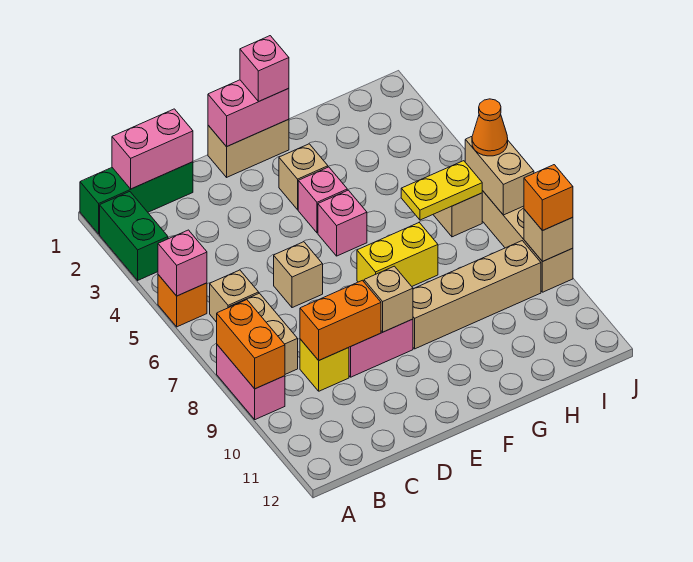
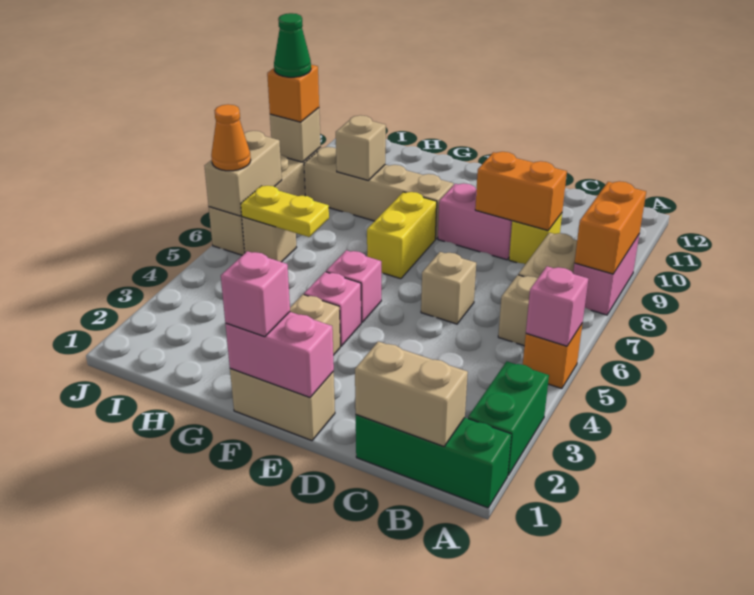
pink brick B1:C1 level 2 -> tan brick B1:C1 level 2
tan brick E9 level 2 -> tan brick H9 level 2
yellow brick F7:G7 level 1 -> yellow brick F7:F8 level 1
none -> green cone J9 level 4

